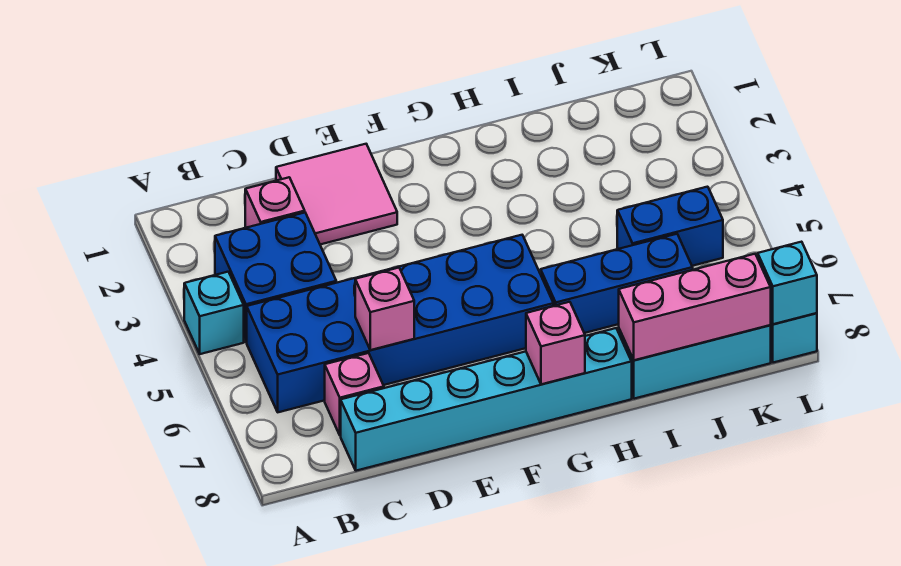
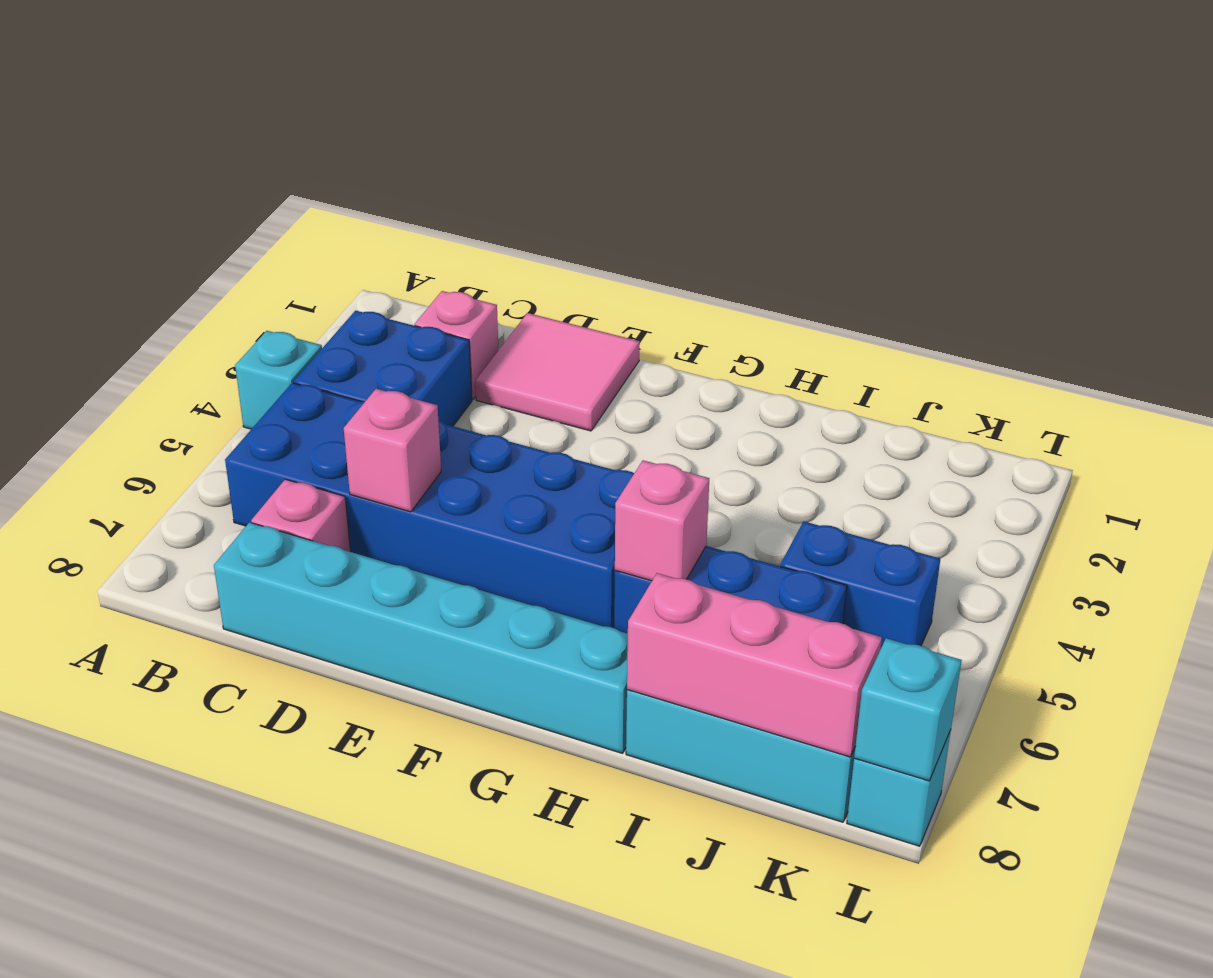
pink brick G8 level 2 -> pink brick H6 level 2

